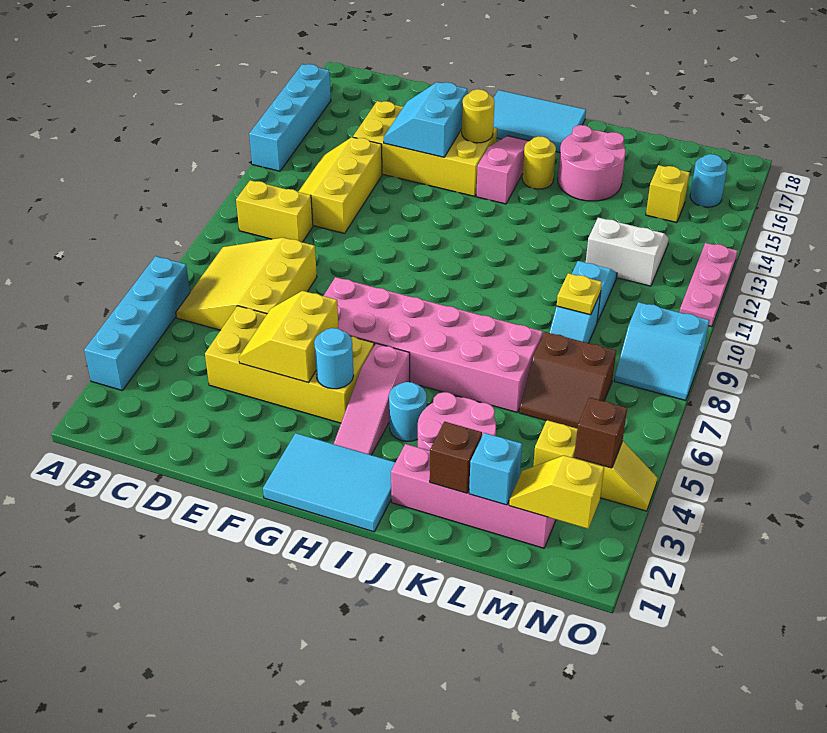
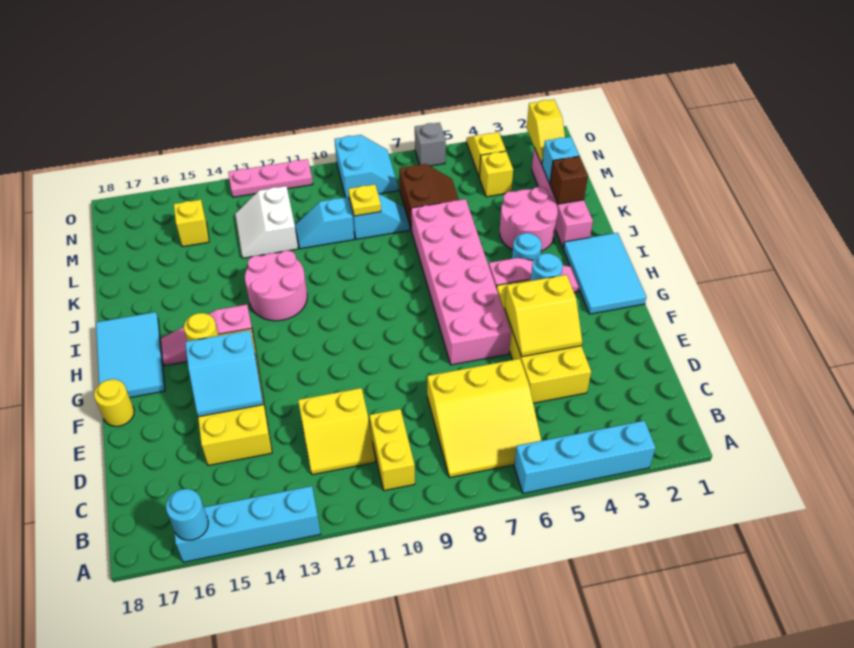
yellow slope C11:D13 level 1 top D -> yellow slope C11:D12 level 1 top D
yellow round brick I15 level 1 -> yellow round brick F18 level 1
pink round brick J15:K16 level 1 -> pink round brick I12:J13 level 1
brown brick N4 level 2 -> none
cyan round brick N16 level 1 -> cyan round brick A16 level 2
none -> grey brick O6 level 1

